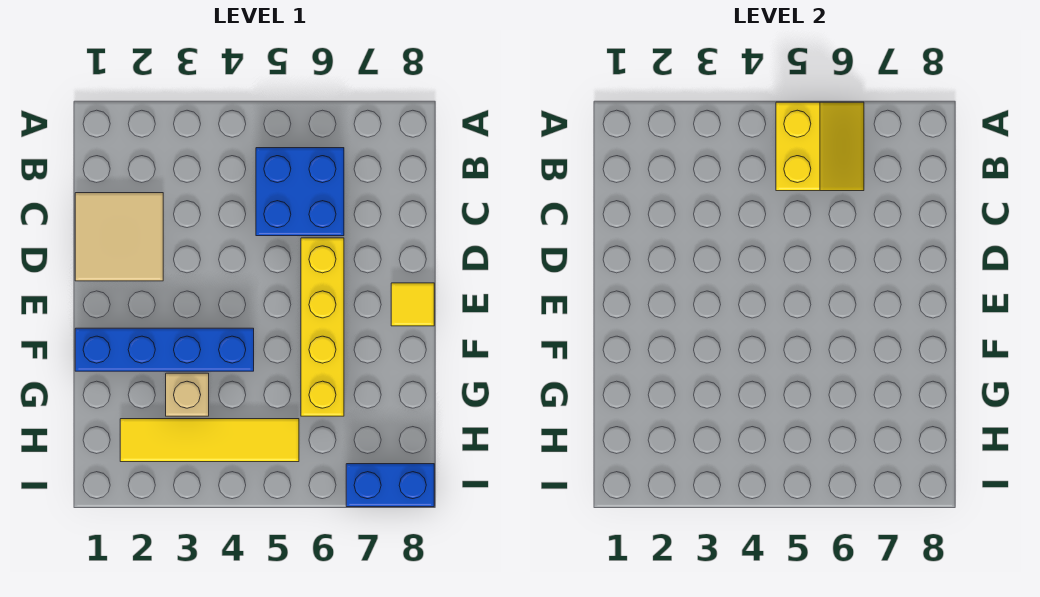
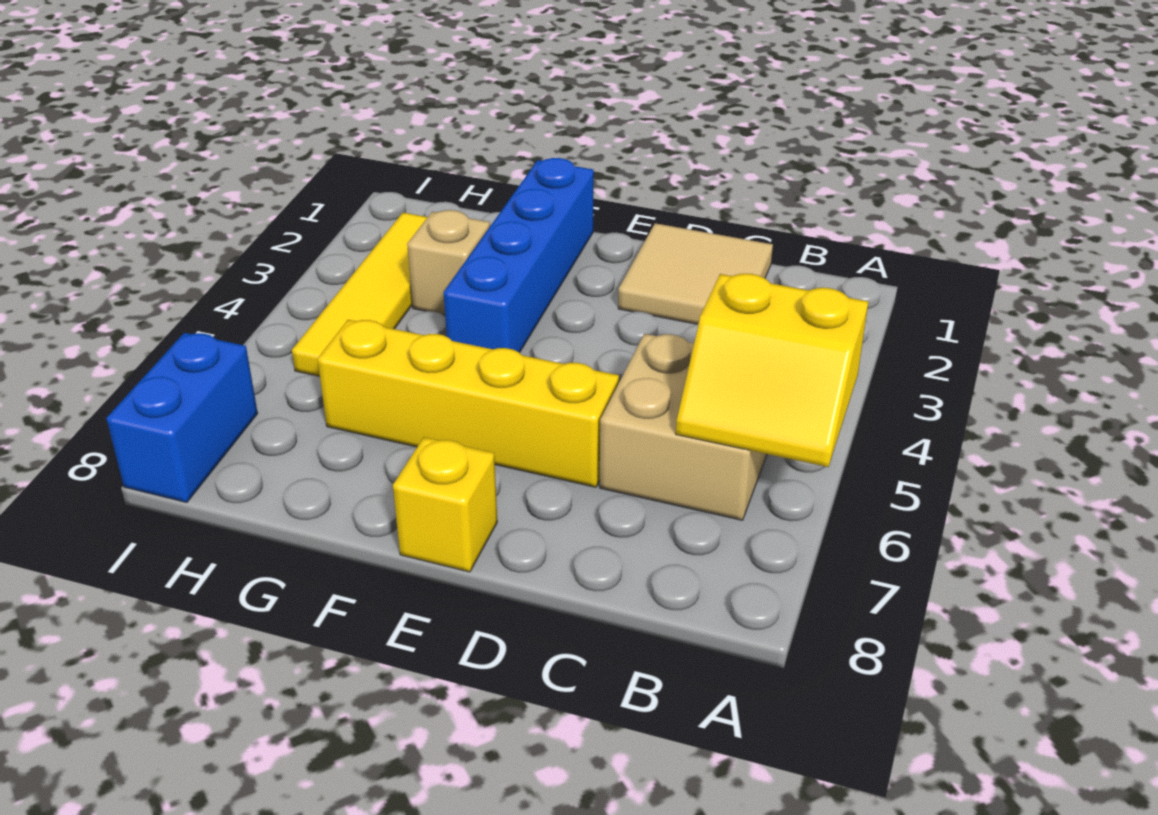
blue brick B5:C6 level 1 -> tan brick B5:C6 level 1
yellow tile E8 level 1 -> yellow brick E8 level 1

